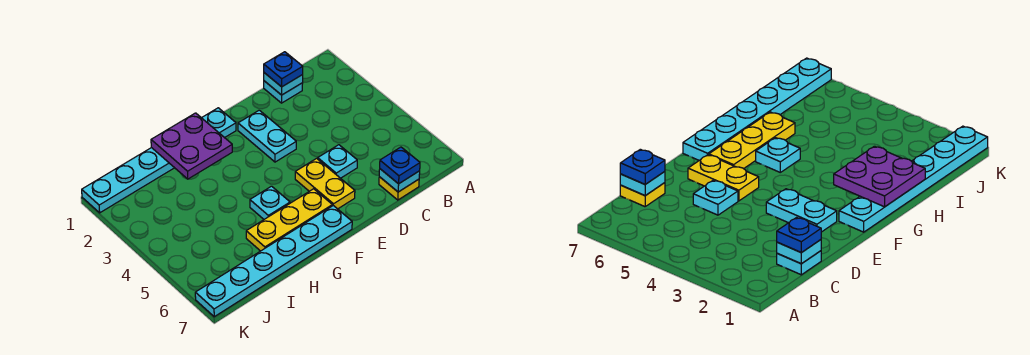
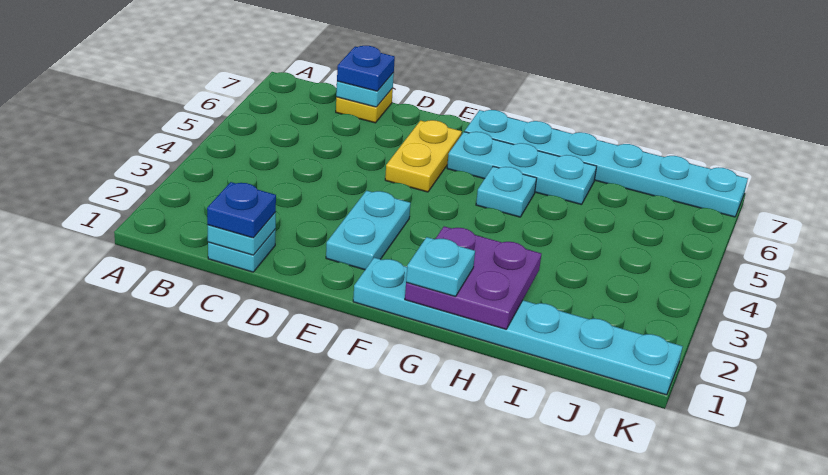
cyan plate D5 level 1 -> cyan plate G1 level 3
yellow plate F6:H6 level 1 -> cyan plate F6:H6 level 1

